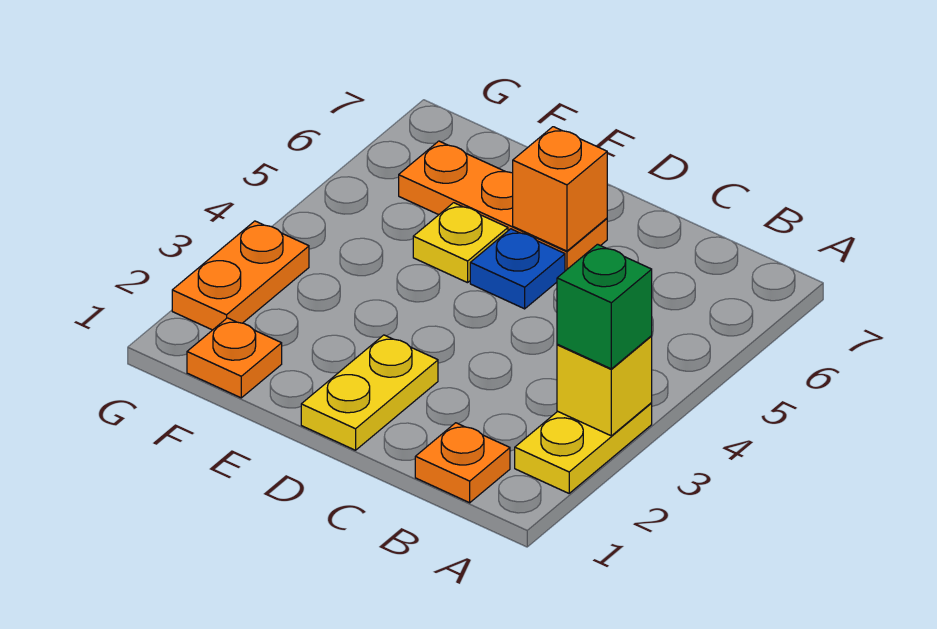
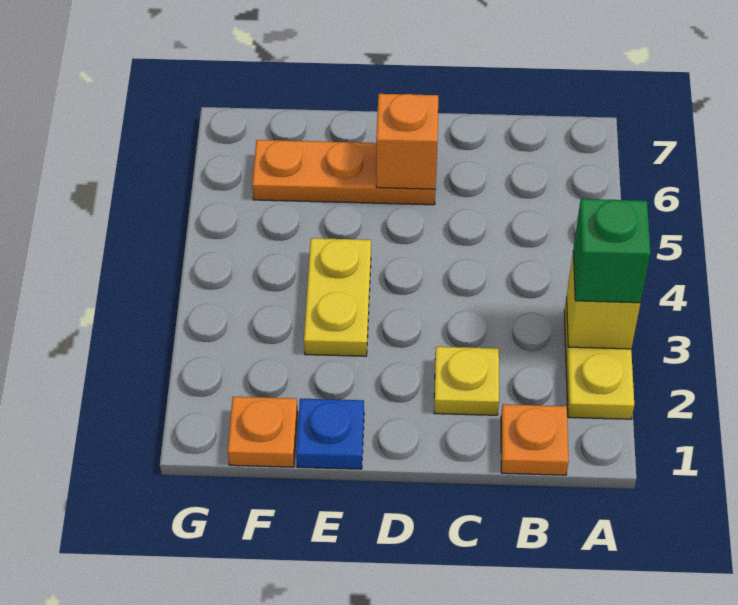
yellow plate D1:D2 level 1 -> yellow plate E3:E4 level 1
blue plate D5 level 1 -> blue plate E1 level 1
yellow plate E5 level 1 -> yellow plate C2 level 1
orange plate G2:G3 level 1 -> none

